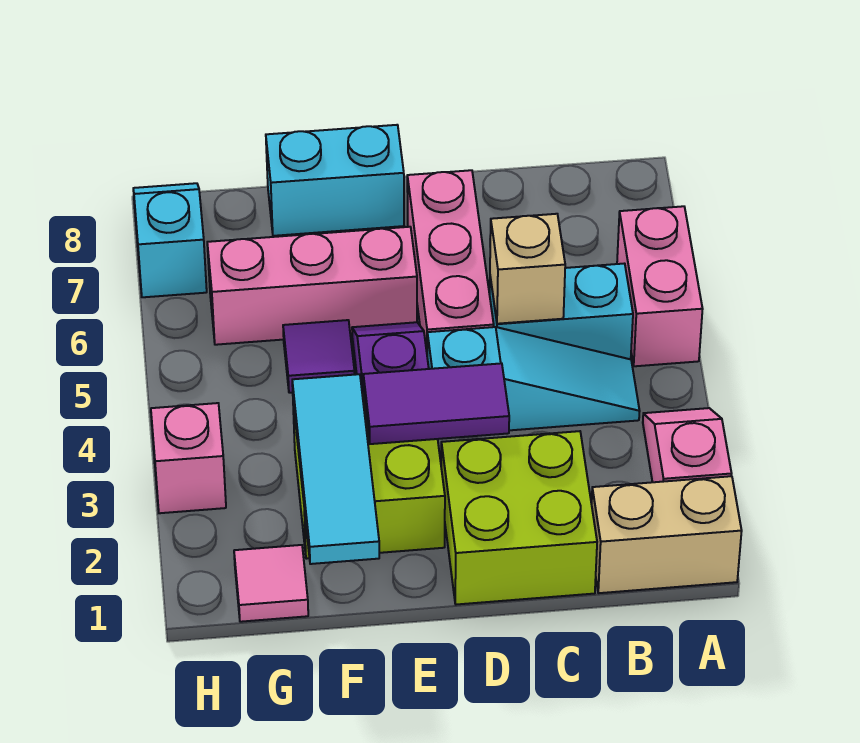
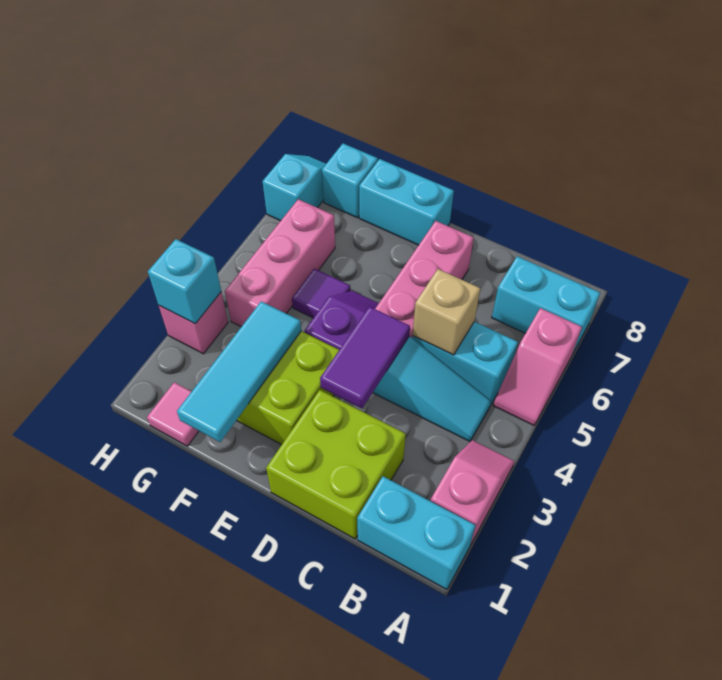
tan brick A1:B1 level 1 -> cyan brick A1:B1 level 1
pink brick A5:A6 level 1 -> pink slope A5:A6 level 1 top 6
none -> cyan brick A7:B7 level 1
purple tile D3:E3 level 2 -> purple tile D3:D4 level 2
pink brick E6:G6 level 1 -> pink brick G4:G6 level 1
none -> cyan brick G8 level 1
none -> cyan brick H3 level 2

